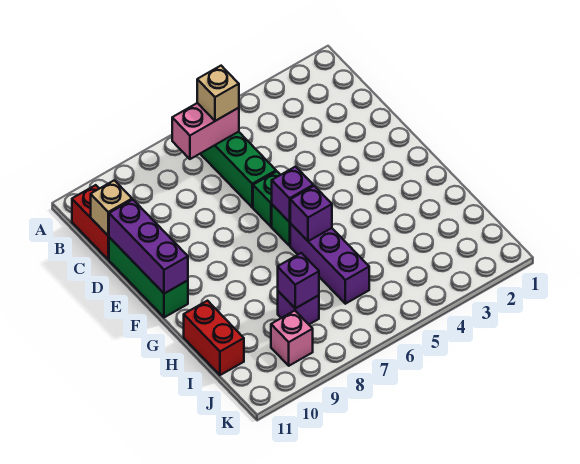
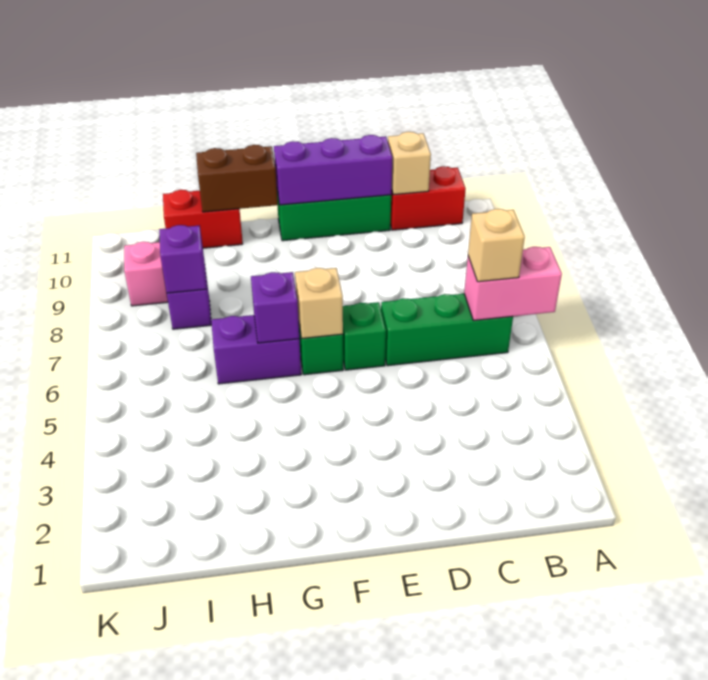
pink brick B6:B7 level 2 -> pink brick A6:B6 level 2
purple brick F6 level 2 -> tan brick F6 level 2
purple brick G6:I6 level 1 -> purple brick G6:H6 level 1
none -> brown brick G11:H11 level 2

